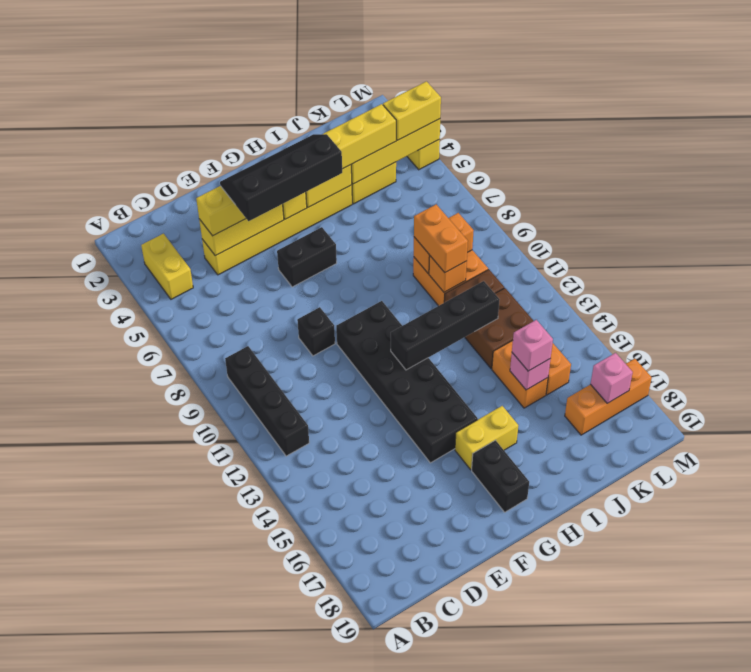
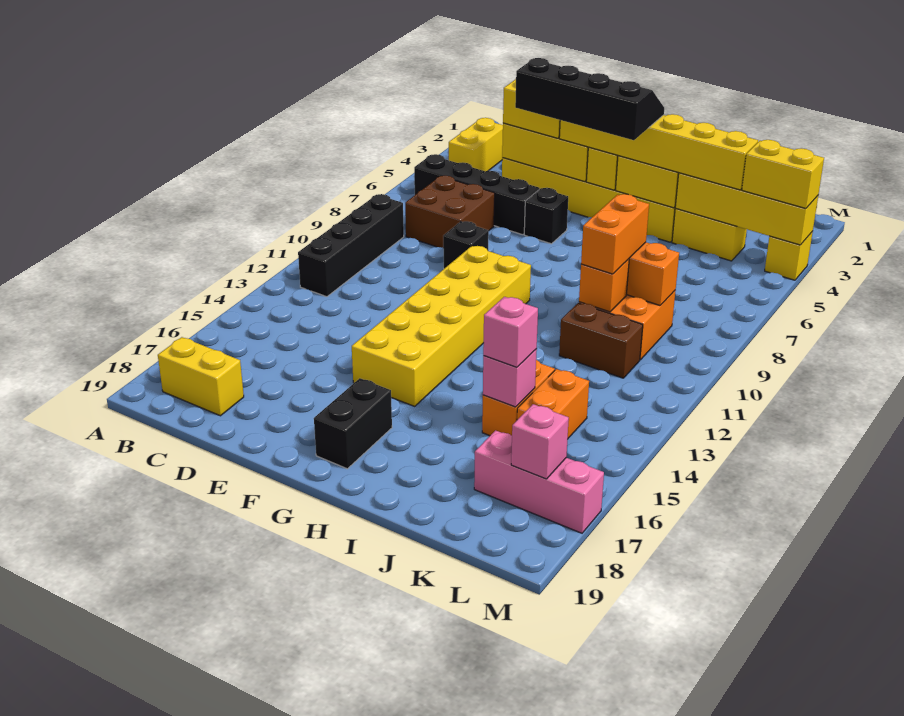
black brick F6:G6 level 1 -> black brick F6 level 1
black brick F10:G15 level 1 -> yellow brick F10:G15 level 1
black brick G12:J12 level 2 -> black brick B6:E6 level 1
yellow brick G16:H16 level 1 -> yellow brick B18:C18 level 1
brown brick J12:K13 level 1 -> brown brick C7:D8 level 1
orange brick K17:M17 level 1 -> pink brick K17:M17 level 1

